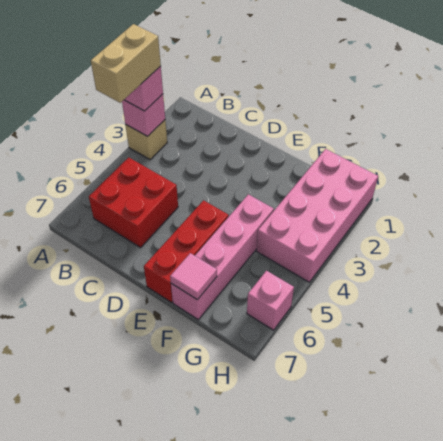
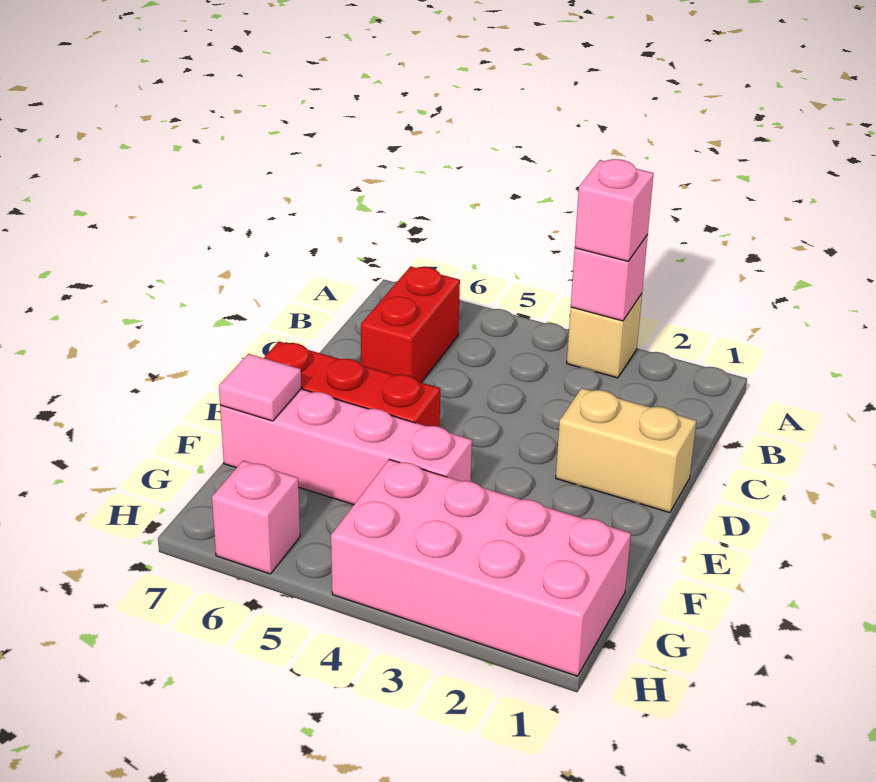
tan brick A3:A4 level 4 -> tan brick D1:D2 level 1
red brick B5:C6 level 1 -> red brick B6:C6 level 1

